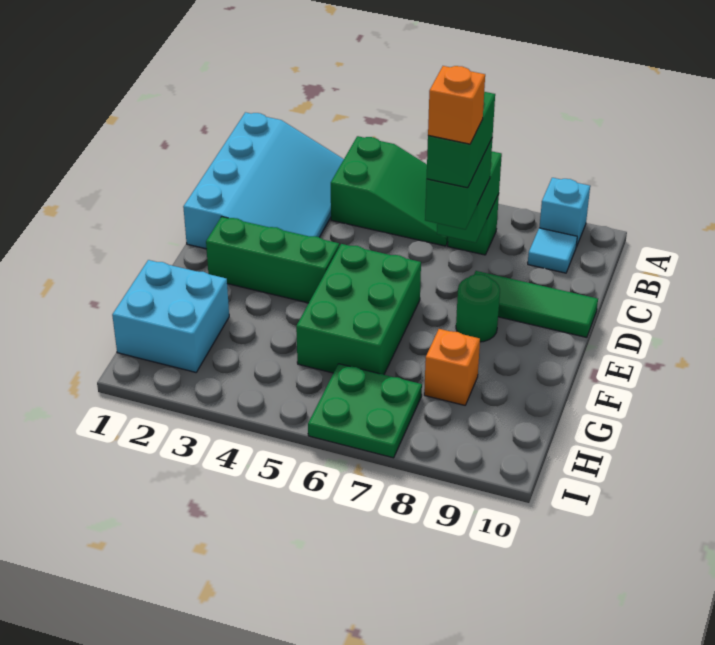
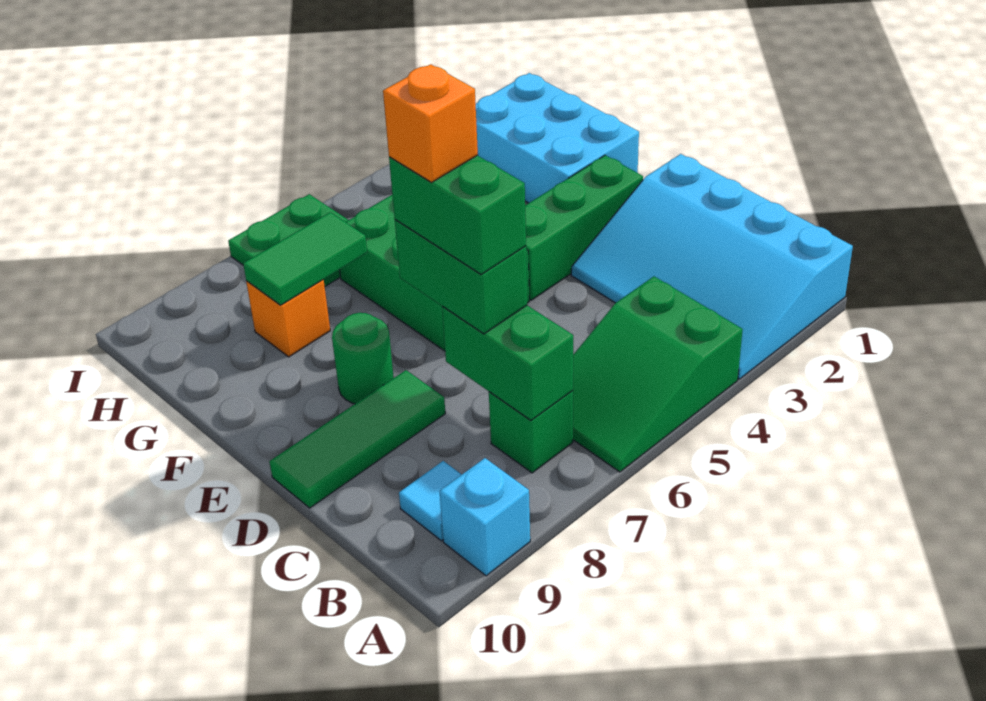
cyan brick G1:H2 level 1 -> cyan brick F1:H2 level 1
none -> green tile G7:G8 level 2

